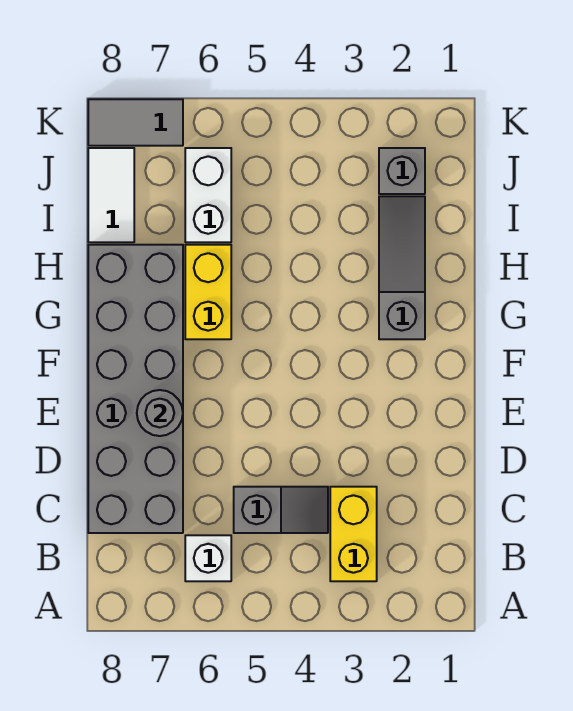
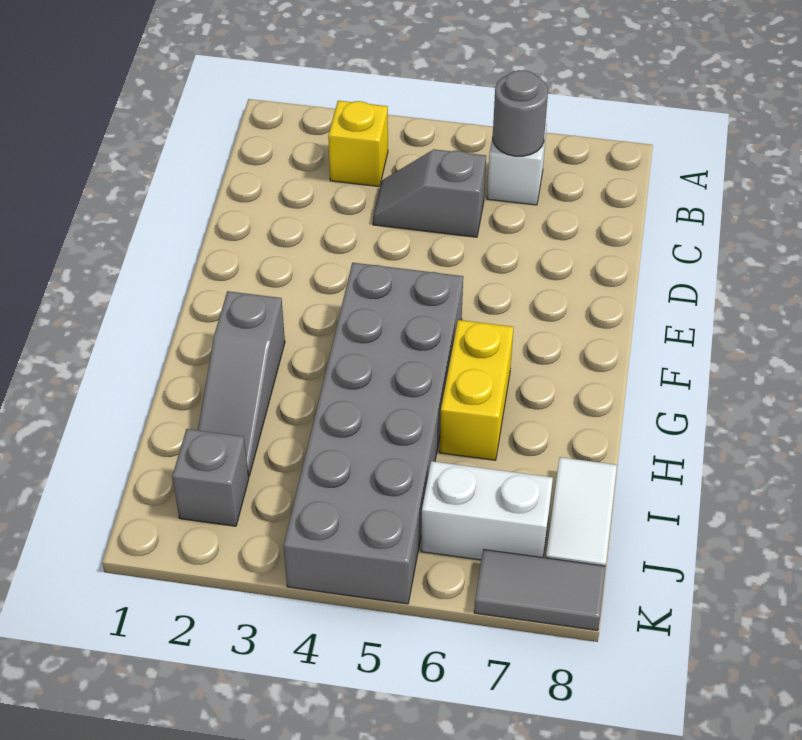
yellow brick B3:C3 level 1 -> yellow brick B3 level 1
grey brick C7:H8 level 1 -> grey brick F4:K5 level 1
grey round brick E7 level 2 -> grey round brick B6 level 2
white brick I6:J6 level 1 -> white brick J6:J7 level 1

